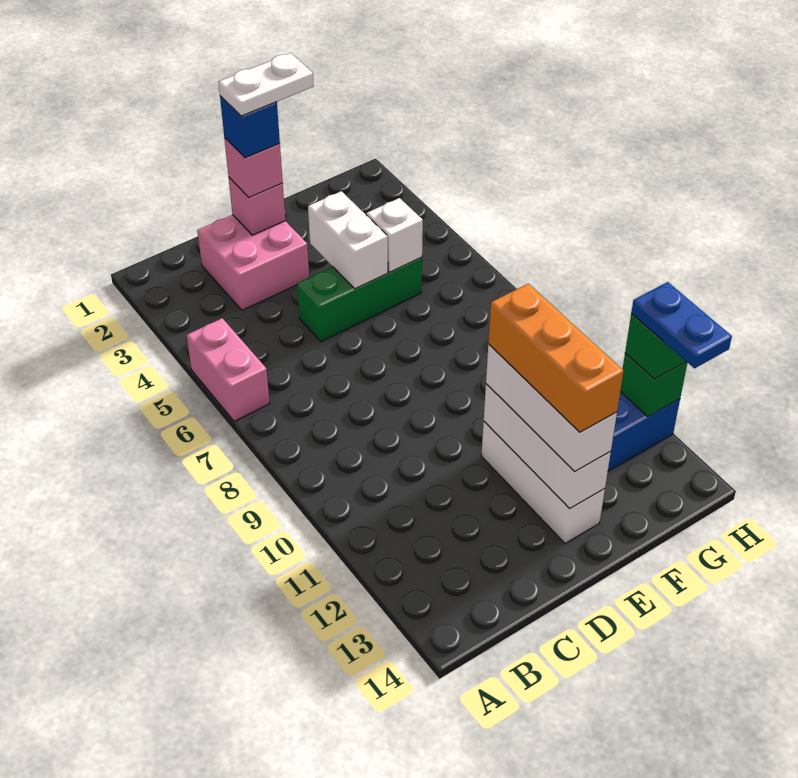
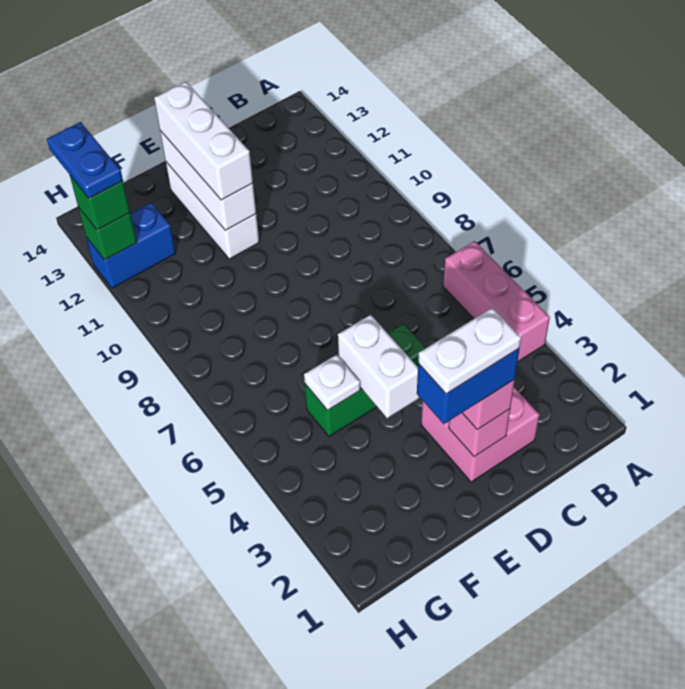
pink brick A5:A6 level 1 -> pink brick A4:A6 level 1
blue brick D2 level 4 -> blue brick D2:E2 level 4
orange brick E11:E13 level 4 -> none
white brick F5 level 2 -> white plate F5 level 2

